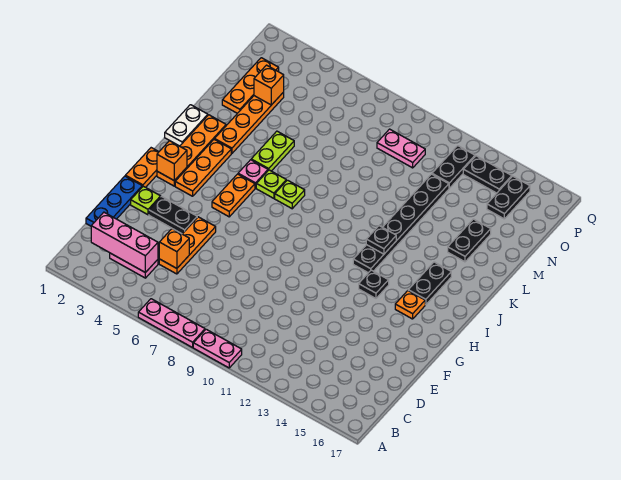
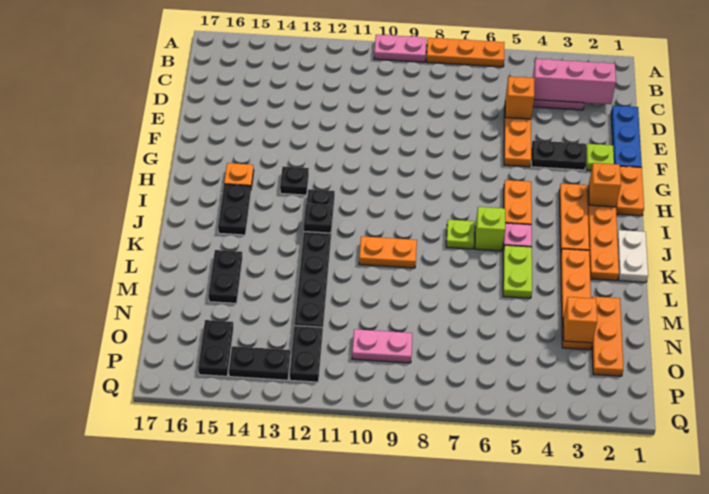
pink plate A6:A8 level 1 -> orange plate A6:A8 level 1
lime plate J6 level 1 -> lime brick J6 level 1
none -> orange plate K9:K10 level 1

